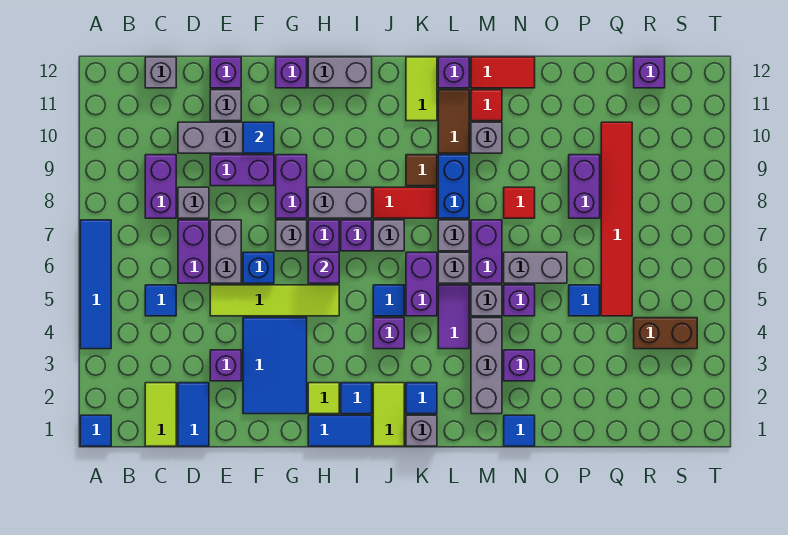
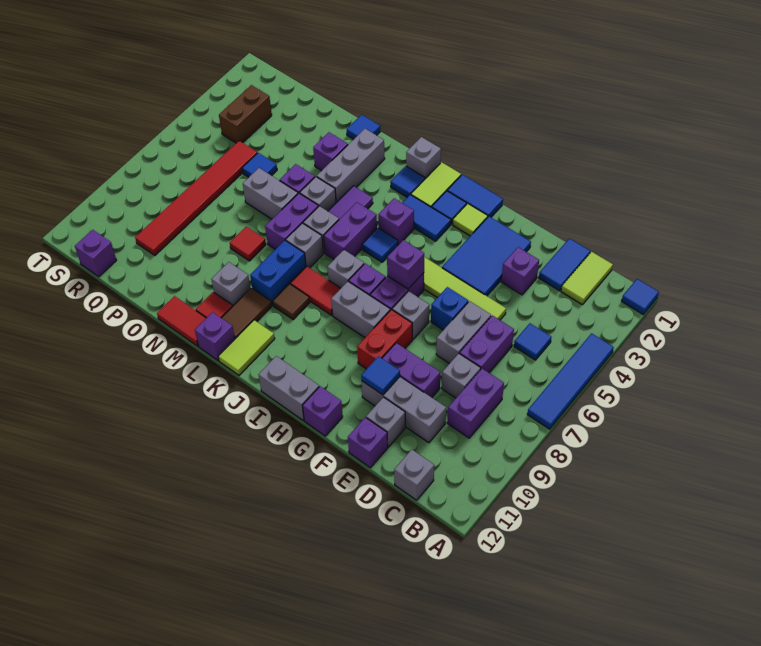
purple brick G8:G9 level 1 -> red brick G8:G9 level 1
none -> blue tile I3:J3 level 1
purple brick P8:P9 level 1 -> none
brown brick R4:S4 level 1 -> brown brick R3:R4 level 1

